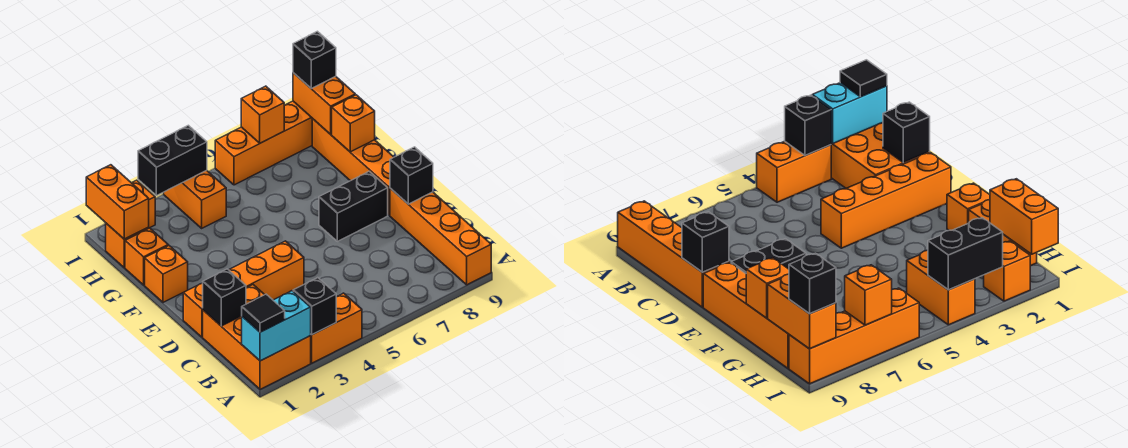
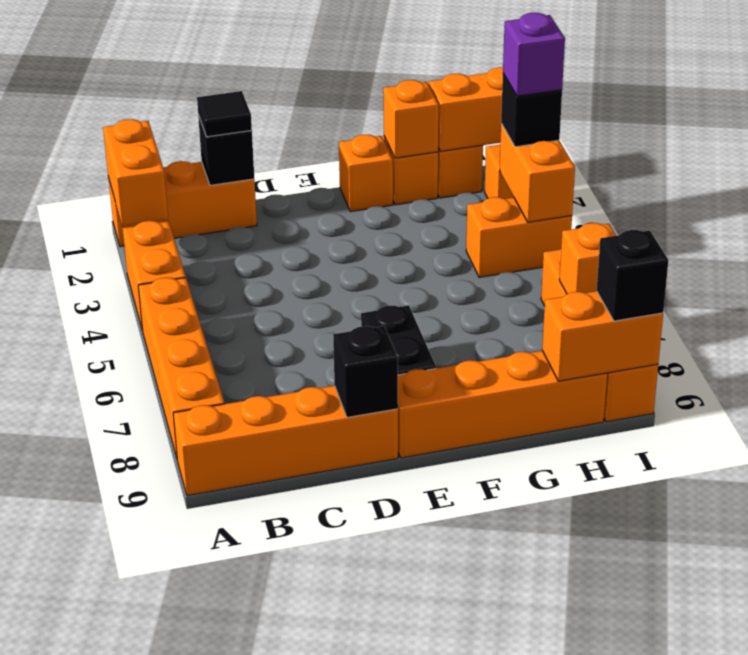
orange brick A1:C2 level 1 -> orange brick A1:C1 level 1
cyan brick A1:A2 level 2 -> orange brick A1:A2 level 2
black tile A1 level 3 -> black tile C1 level 3
black brick A3 level 2 -> black brick I3 level 3
orange brick D1:D4 level 1 -> orange brick A5:A8 level 1
orange brick G9 level 2 -> orange brick G1 level 2
black brick I3:I4 level 2 -> orange brick I3:I4 level 2
none -> purple brick I3 level 4

